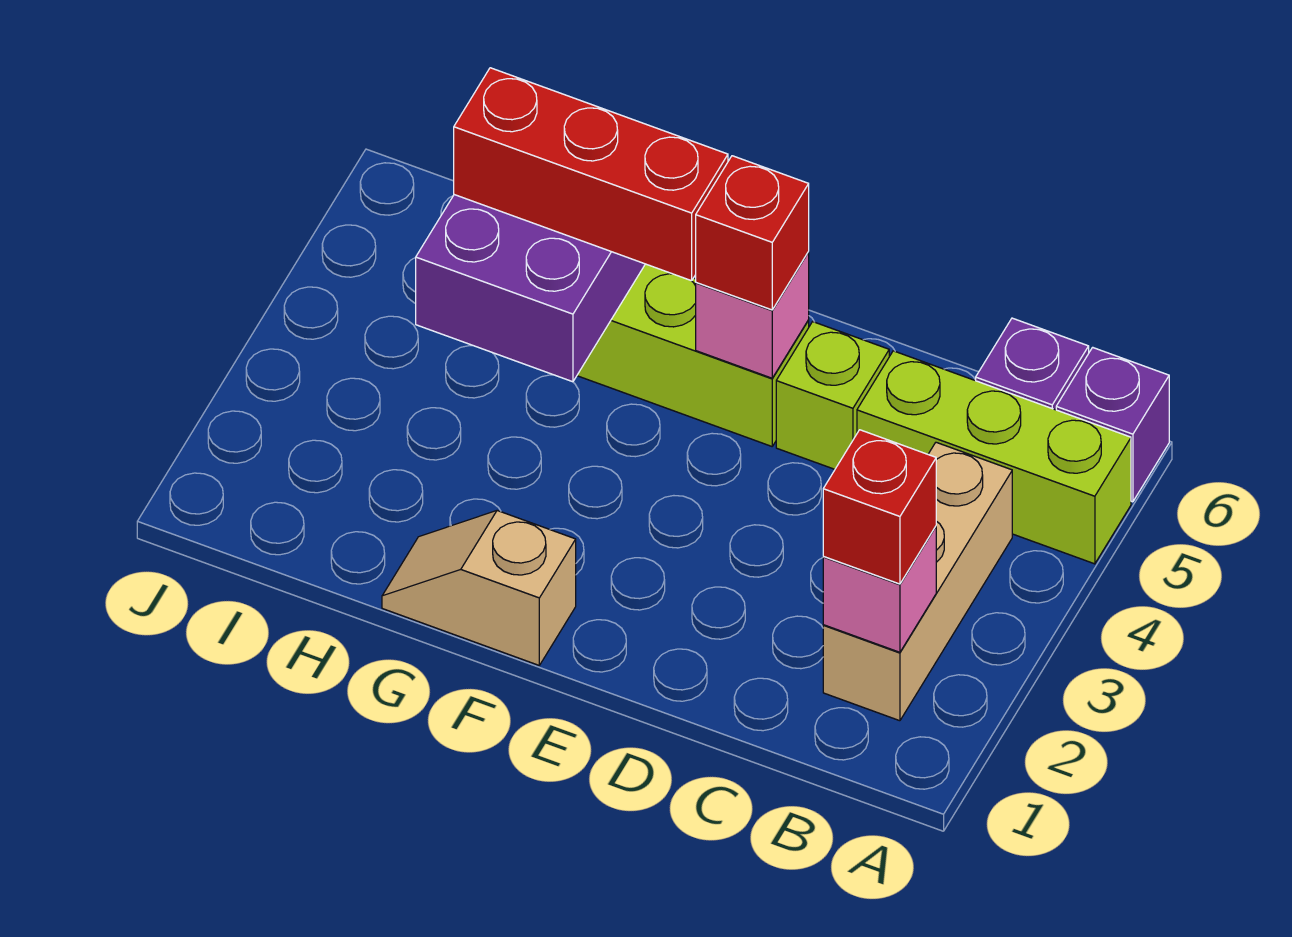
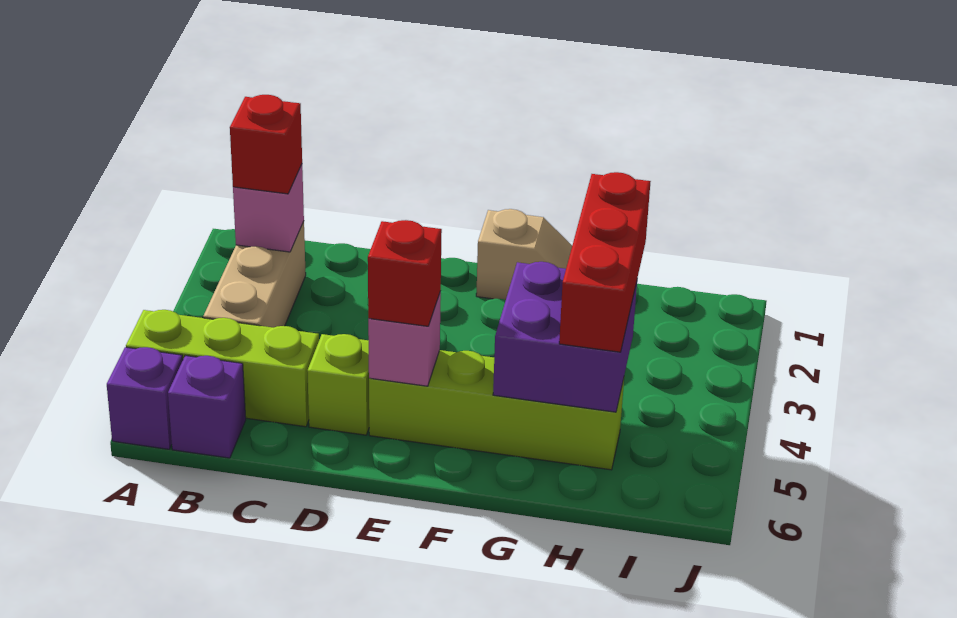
red brick F5:H5 level 3 -> red brick H3:H5 level 3

